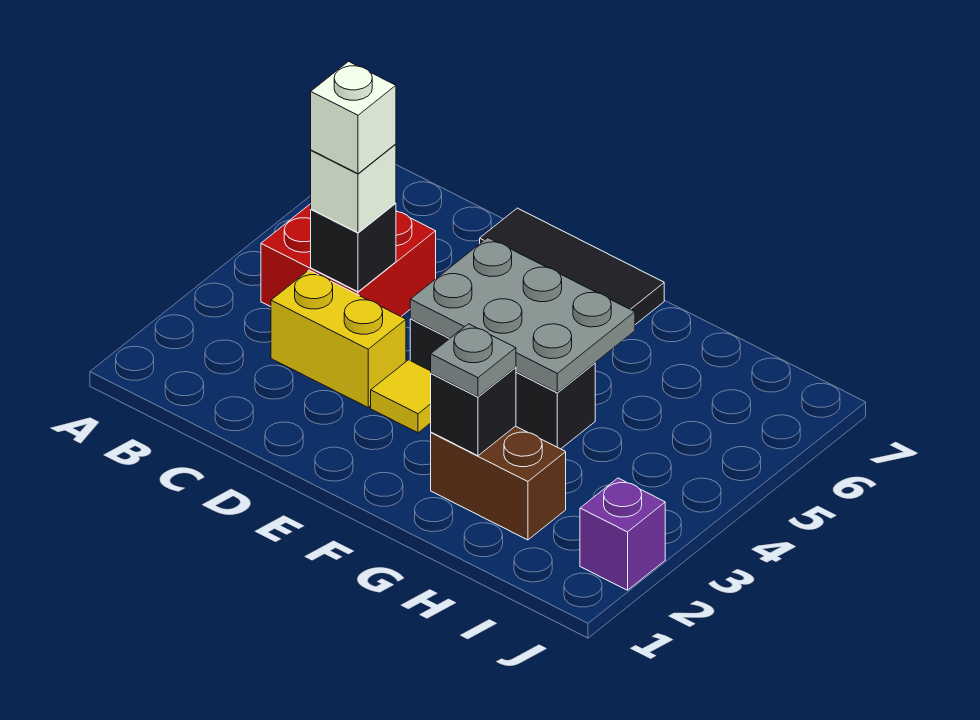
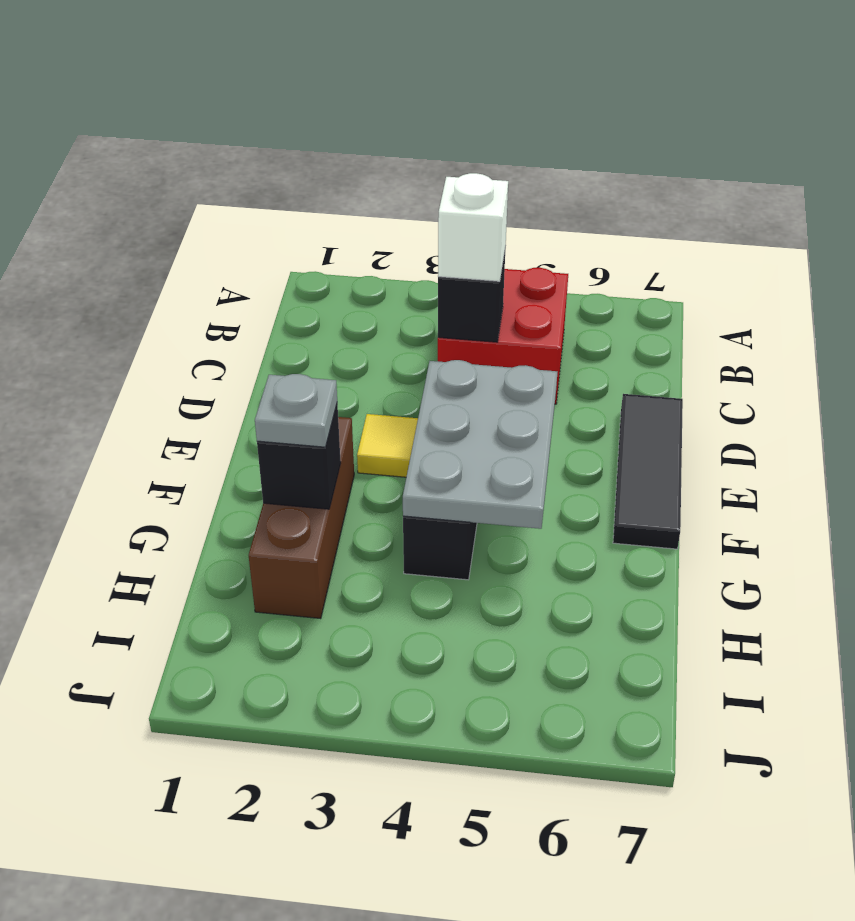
yellow brick C3:D3 level 1 -> none
white brick C4 level 4 -> none
brown brick G2:H2 level 1 -> brown brick F2:H2 level 1
purple brick J2 level 1 -> none

